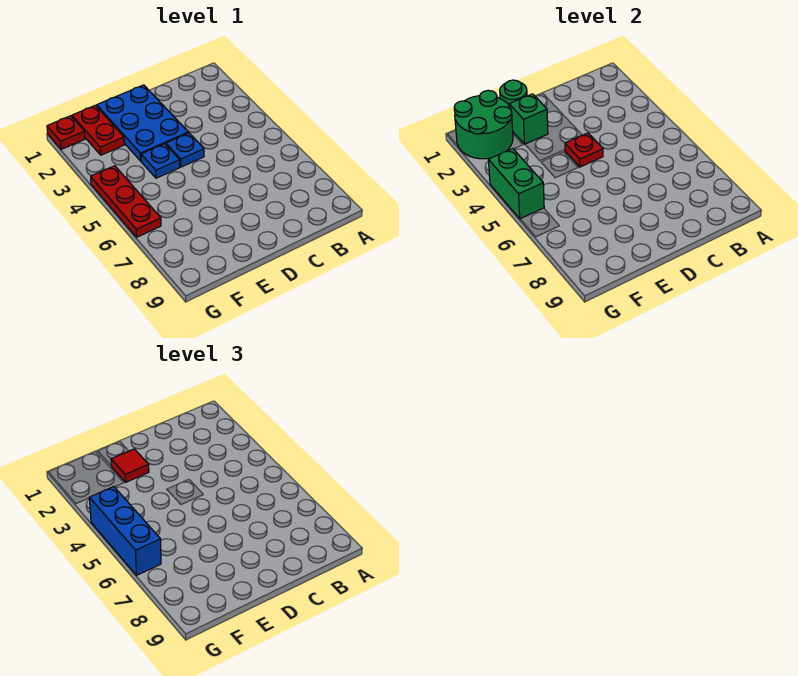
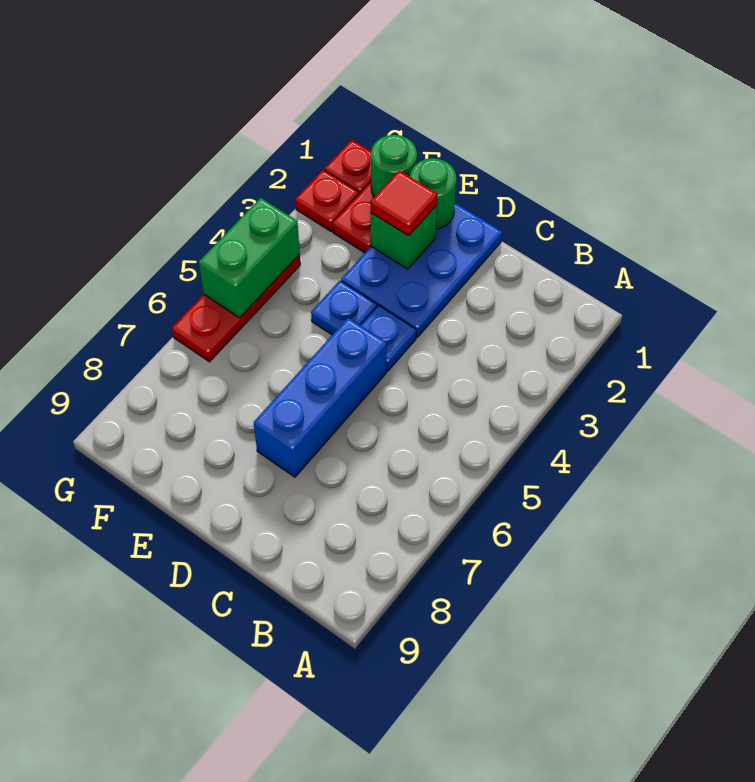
red plate D4 level 2 -> red plate G2 level 1
green round brick F1:G2 level 2 -> green round brick F1 level 2
blue brick G4:G6 level 3 -> blue brick D5:D7 level 1

